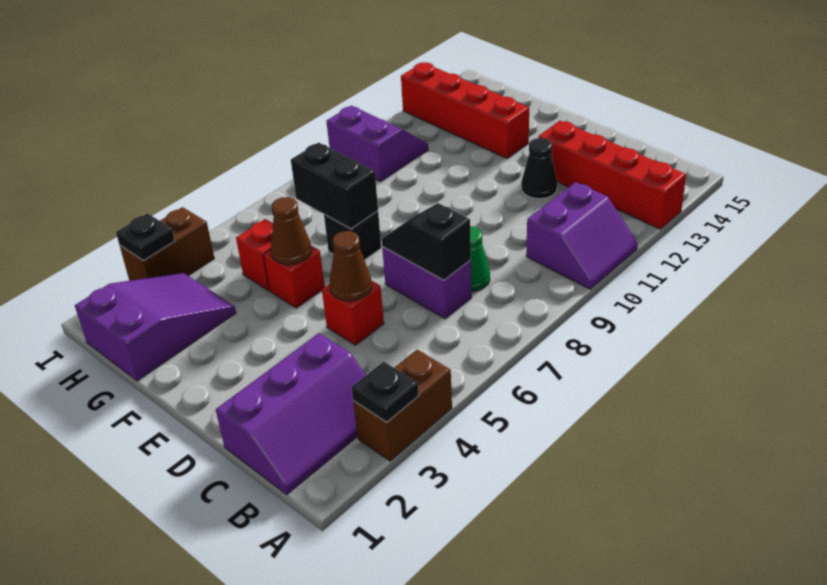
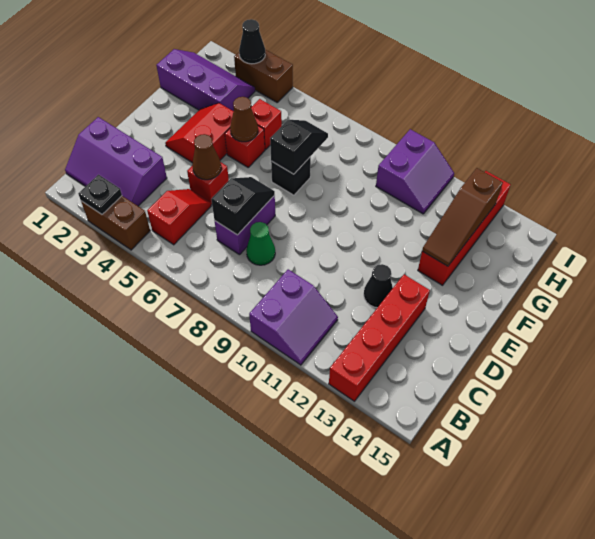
purple slope A10:B11 level 1 top B -> purple slope A10:B11 level 1 top 10
none -> red slope B5:C5 level 1 top B
none -> red slope E3:F4 level 1 top 4
black brick F7:G7 level 2 -> black slope F7:G7 level 2 top F
none -> brown slope F13:H13 level 2 top H
purple slope G1:H3 level 1 top 1 -> purple slope G1:H3 level 1 top G
black plate I3 level 2 -> black cone I3 level 2

